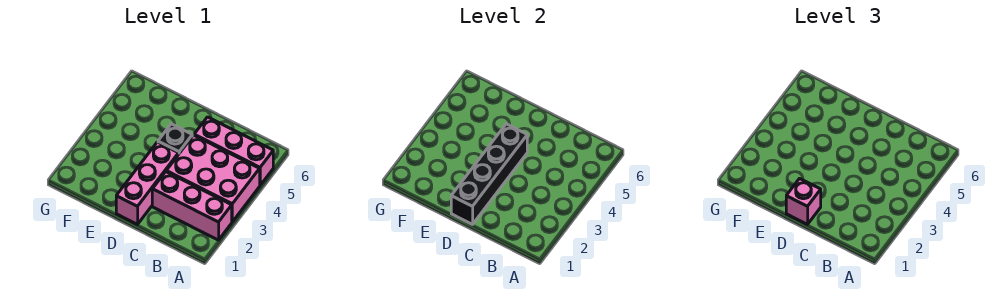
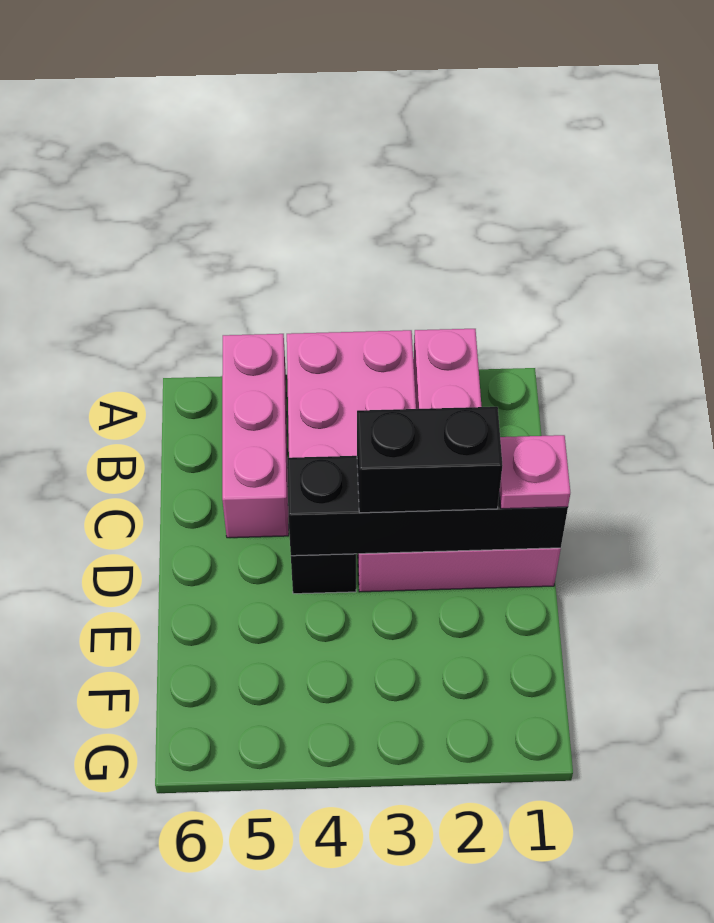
pink brick D1 level 3 -> pink plate D1 level 3
none -> black brick D2:D3 level 3

